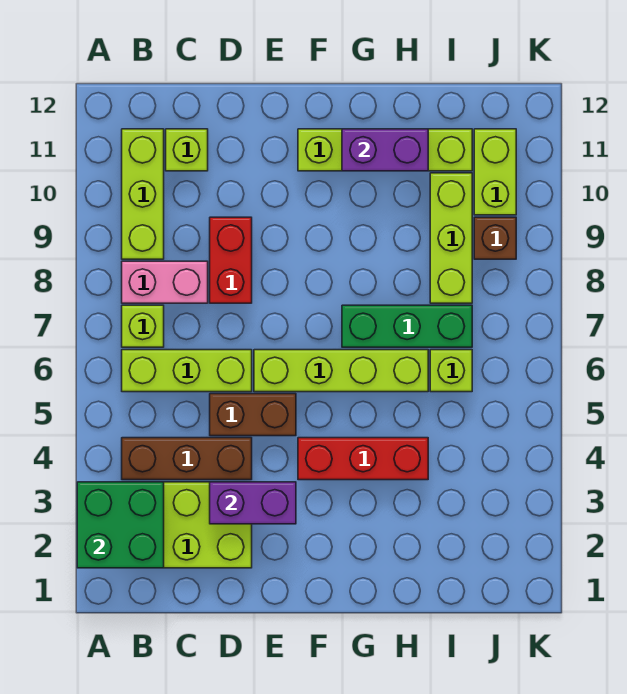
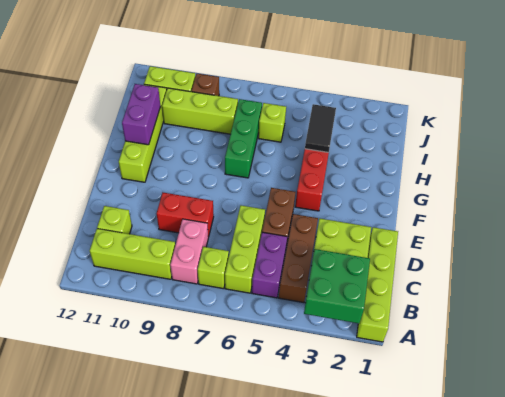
purple brick D3:E3 level 2 -> purple brick B5:C5 level 1
lime brick E6:H6 level 1 -> lime brick A1:D1 level 1
none -> black tile H4:I4 level 2

